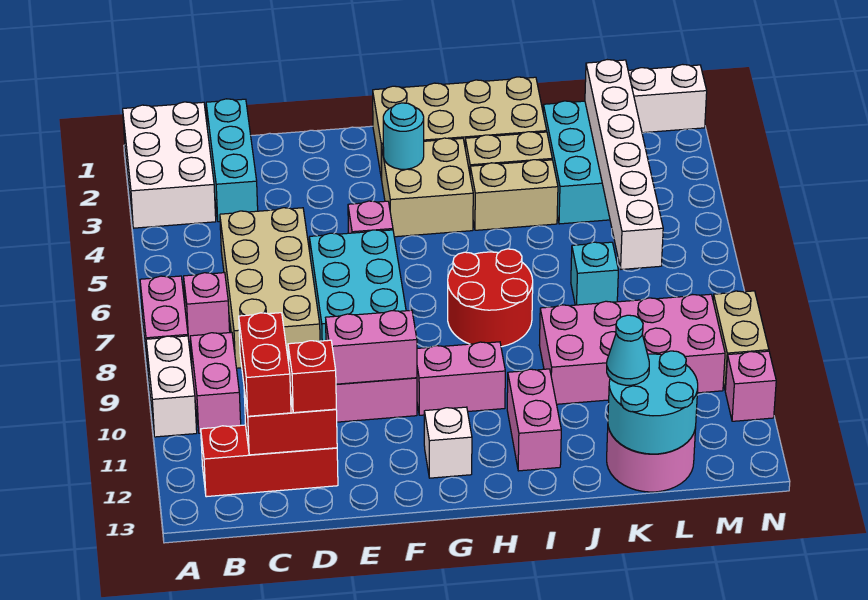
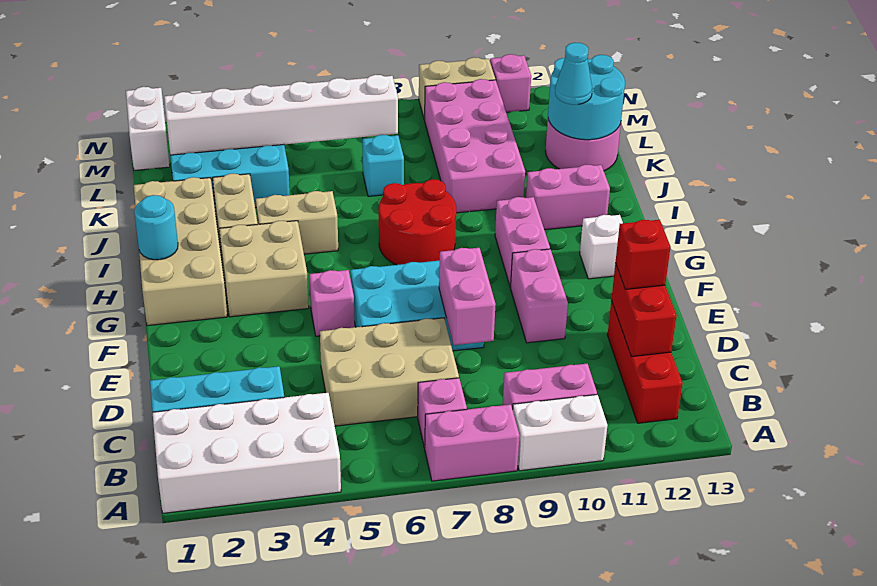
white brick A1:B3 level 1 -> white brick A1:B4 level 1
tan brick C5:D8 level 1 -> tan brick C5:D7 level 1
red brick C11:C12 level 3 -> none
pink brick E10:F10 level 2 -> pink brick D8:E8 level 2
cyan round brick G3 level 2 -> cyan round brick H1 level 2
tan brick I4:J4 level 1 -> tan brick I4:I5 level 1

